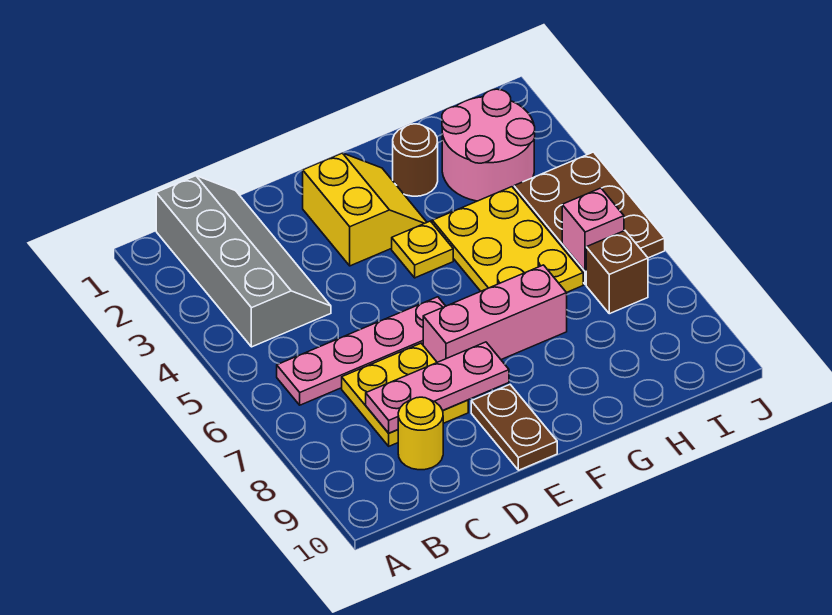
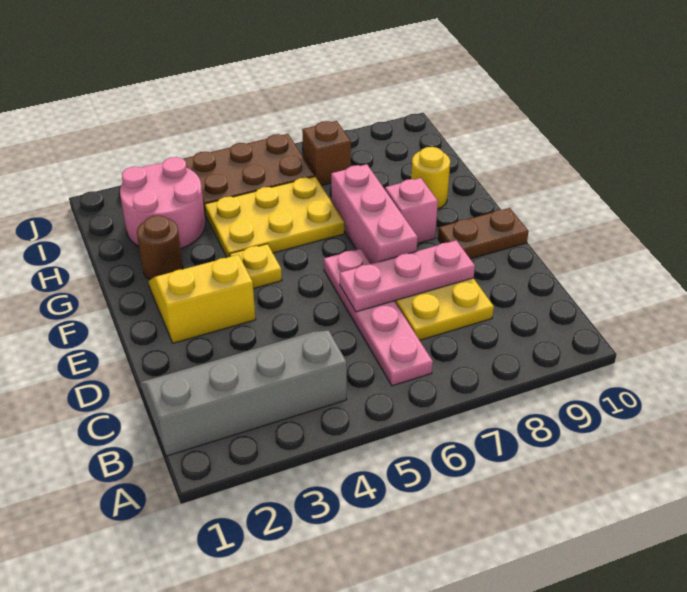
pink plate C8:E8 level 2 -> pink plate D6:D8 level 2
yellow round brick C9 level 1 -> yellow round brick G9 level 1
pink brick I6 level 2 -> pink brick F8 level 1

